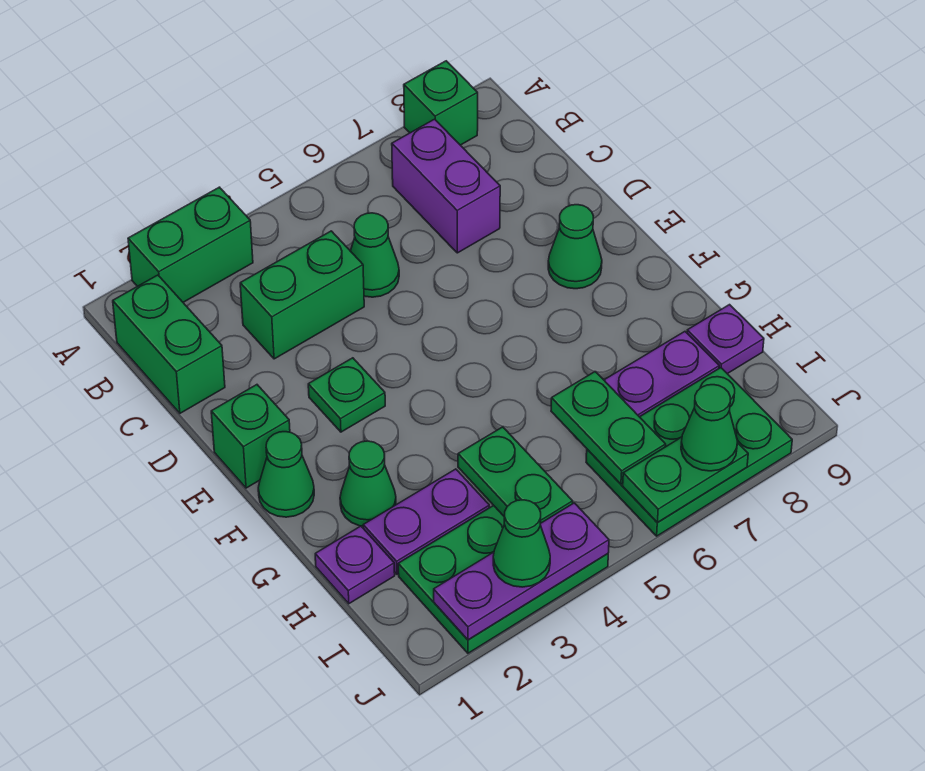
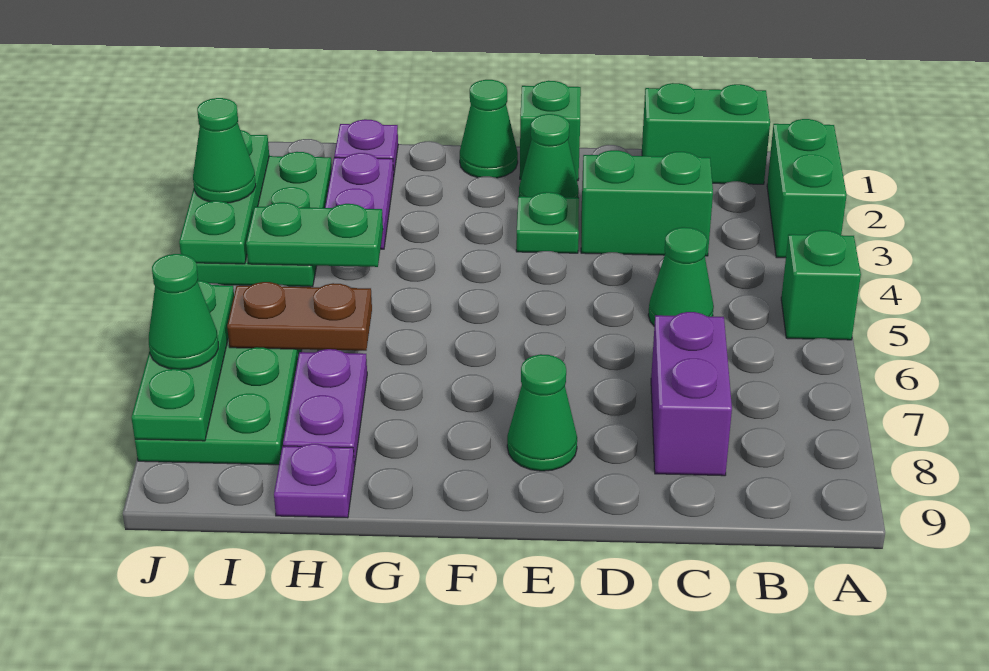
green brick A8 level 1 -> green brick A5 level 1
purple brick B7:C7 level 1 -> purple brick C7:C8 level 1
green brick C3:C4 level 1 -> green brick C3:D3 level 1
green cone G2 level 1 -> green cone E2 level 1
green plate H6:I6 level 2 -> brown plate H6:I6 level 2
purple plate J2:J4 level 2 -> green plate J2:J4 level 2
green plate J6:J7 level 2 -> green plate J6:J8 level 2

